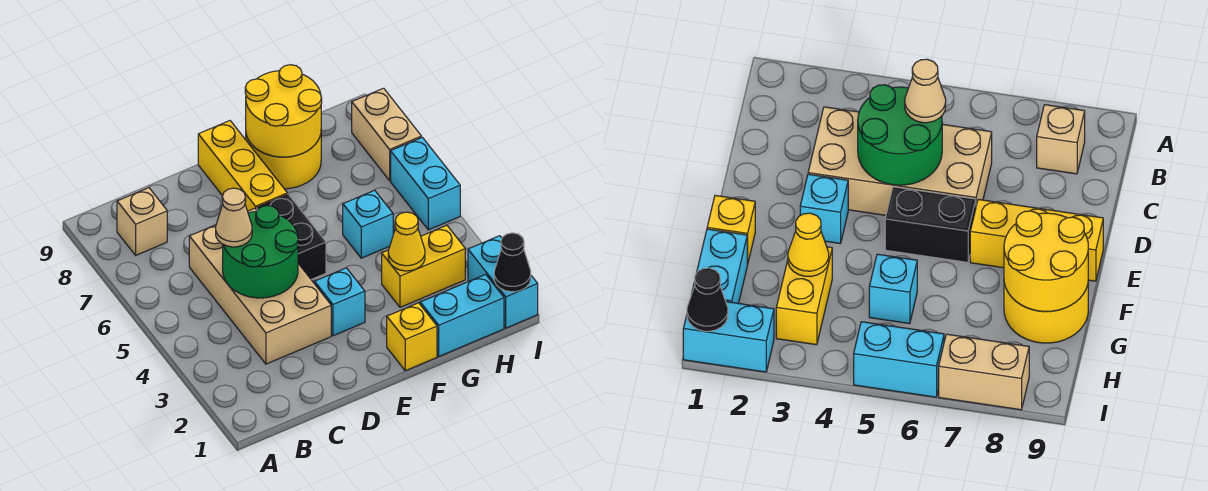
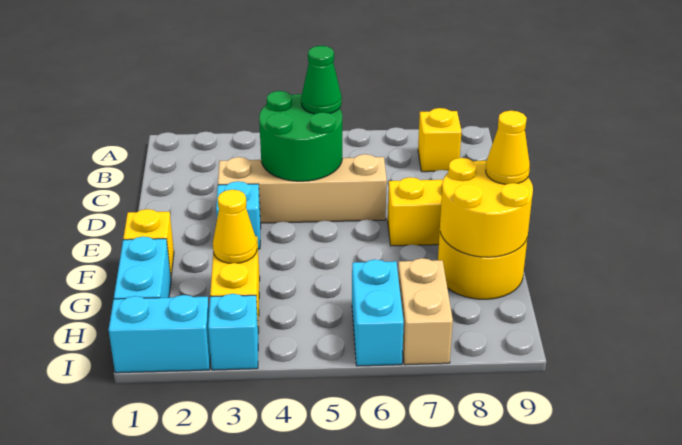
tan brick B8 level 1 -> yellow brick B8 level 1
tan brick C3:D6 level 1 -> tan brick D3:D6 level 1
tan cone C5 level 3 -> green cone C5 level 3
black brick E5:E6 level 1 -> none
none -> yellow cone F9 level 3
cyan brick G5 level 1 -> cyan brick I3 level 1
black cone I1 level 2 -> none
cyan brick I5:I6 level 1 -> cyan brick H6:I6 level 1
tan brick I7:I8 level 1 -> tan brick H7:I7 level 1

